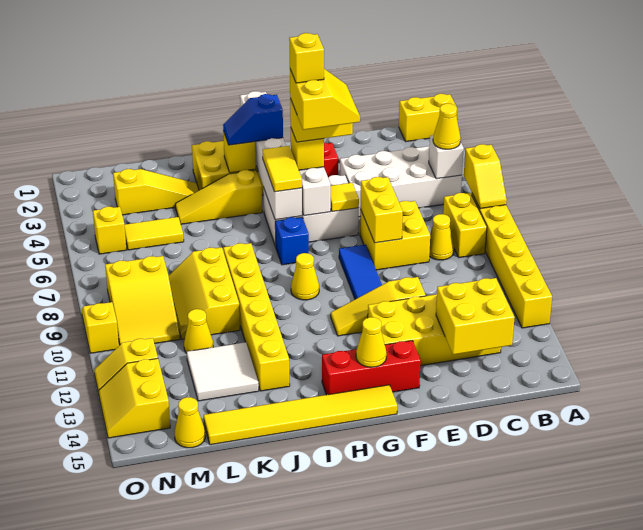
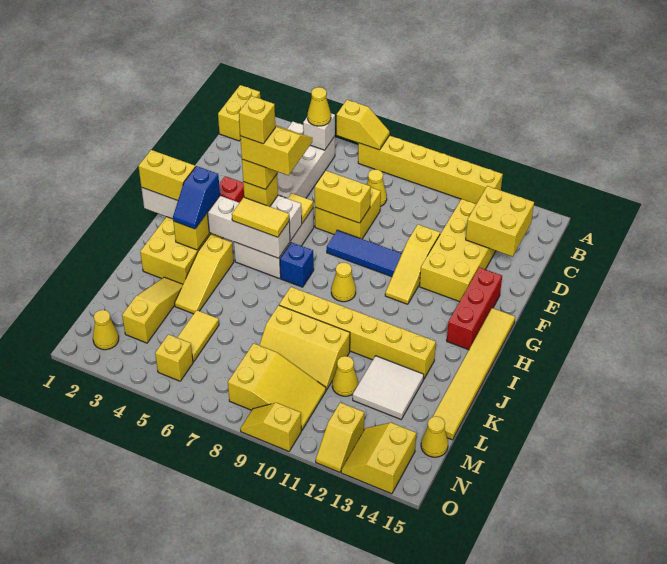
yellow brick B7:B8 level 1 -> yellow brick H1:H2 level 3
yellow cone G14 level 2 -> yellow cone N2 level 1
yellow slope N13:O14 level 1 top N -> yellow slope N13:O14 level 1 top 14

